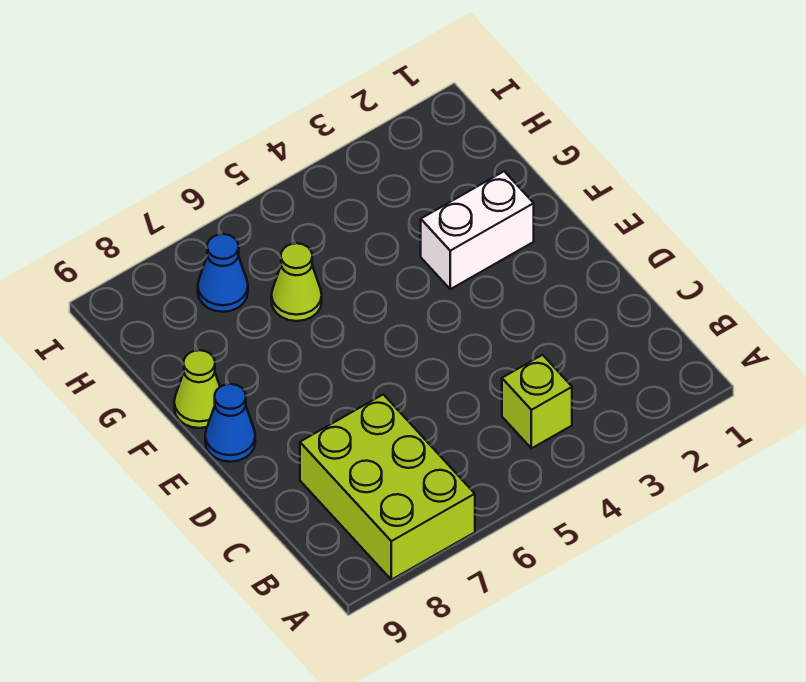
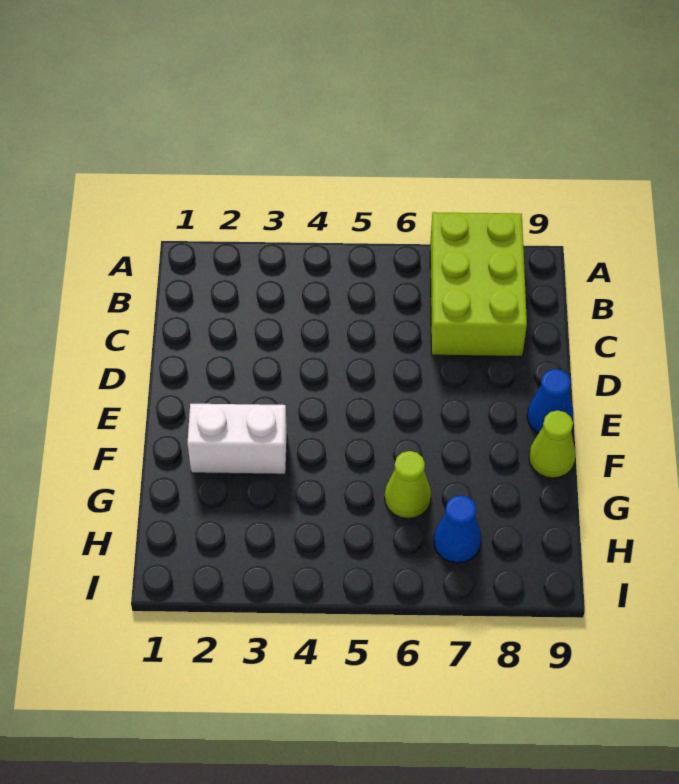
lime brick B4 level 1 -> none

